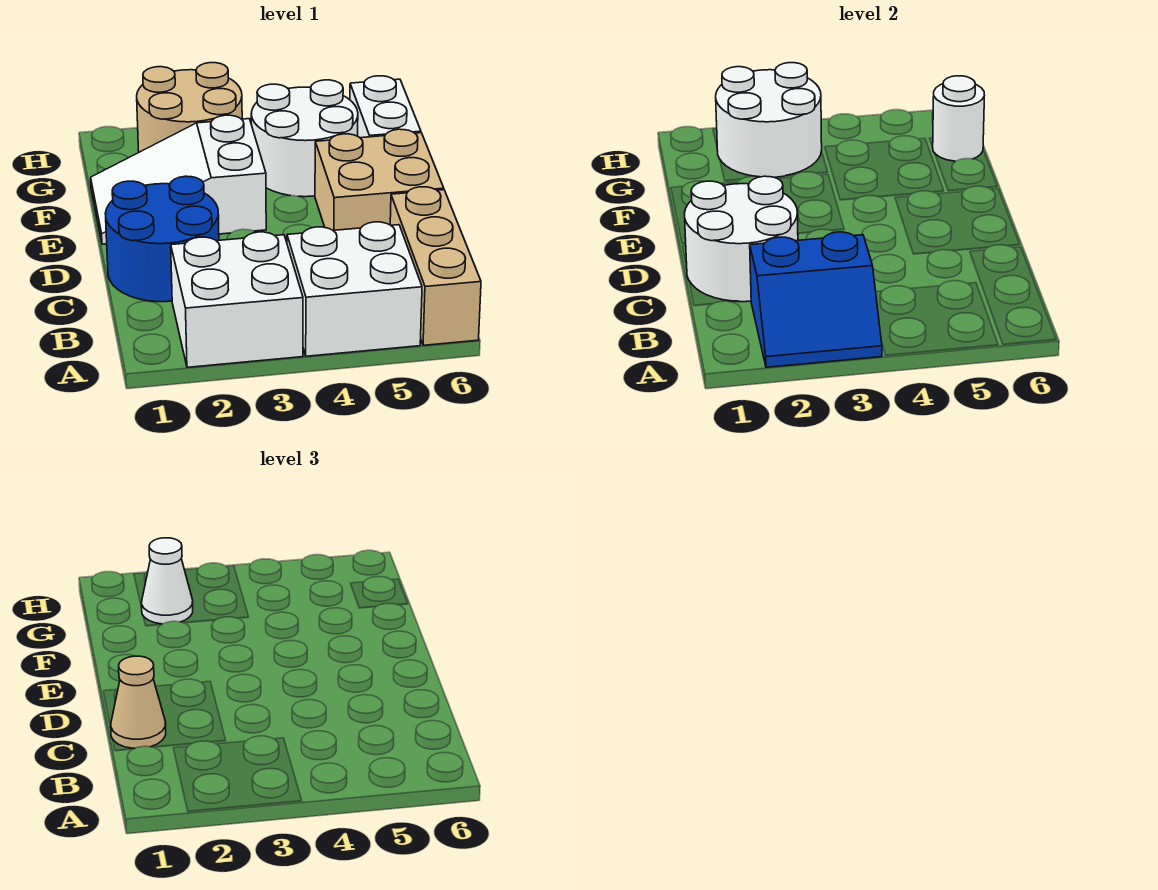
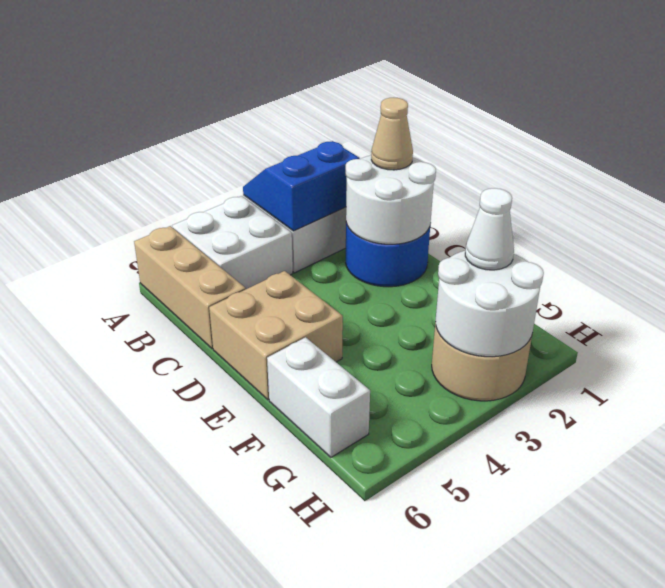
white slope E1:F3 level 1 top 3 -> none
white round brick F4:G5 level 1 -> none
white round brick G6 level 2 -> none

